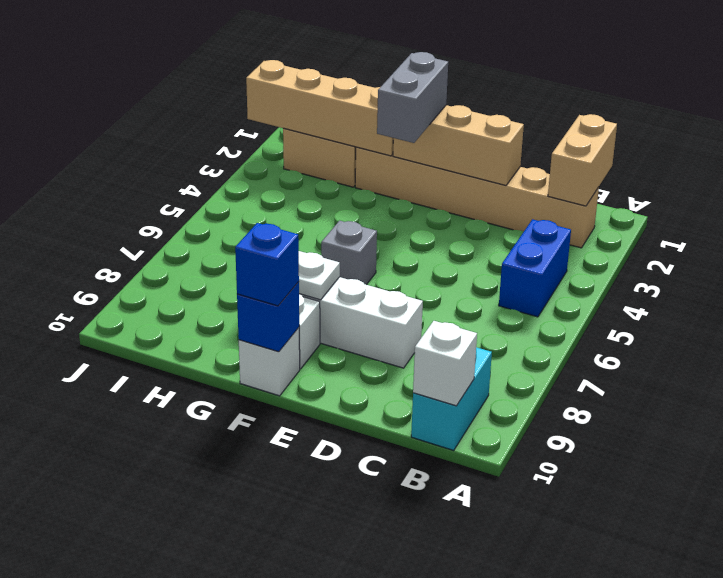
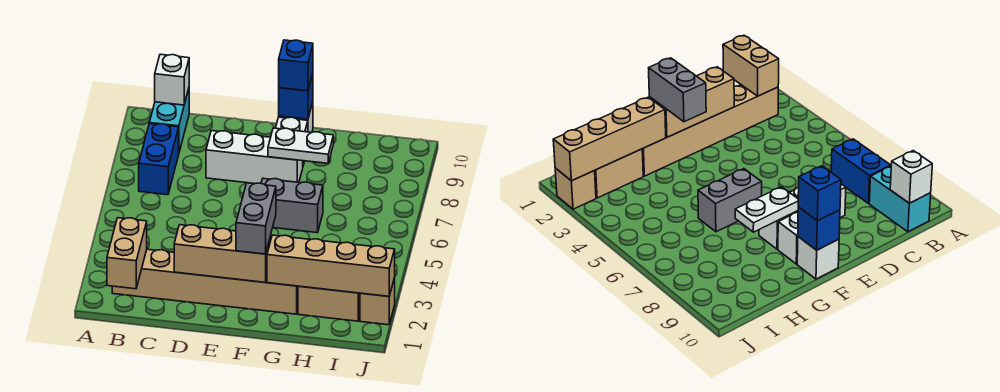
blue brick B4:B5 level 1 -> blue brick B7:B8 level 1
grey brick F6 level 1 -> grey brick F6:G6 level 1
none -> tan brick J2 level 1

